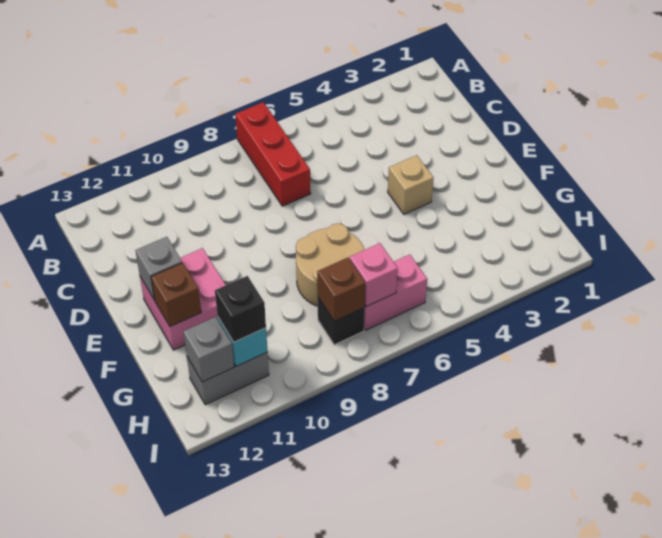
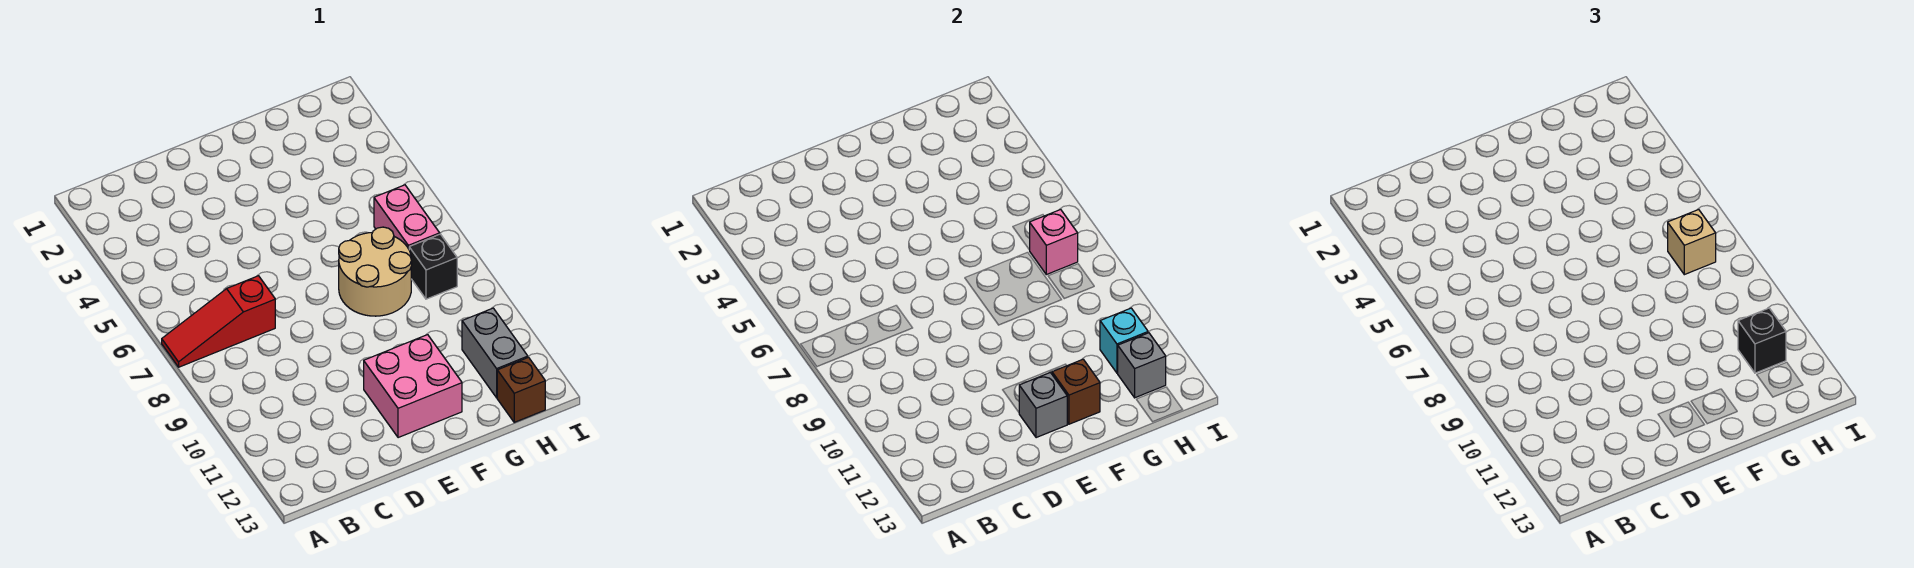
red brick A7:C7 level 1 -> red slope A7:C7 level 1 top C
tan brick E4 level 1 -> tan brick H7 level 3
brown brick H8 level 2 -> brown brick H13 level 1

